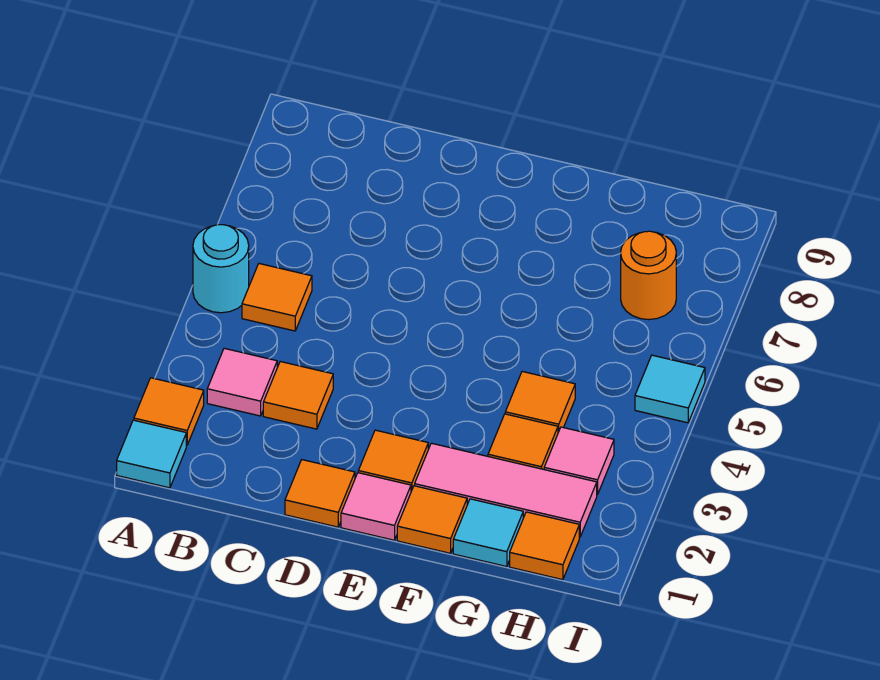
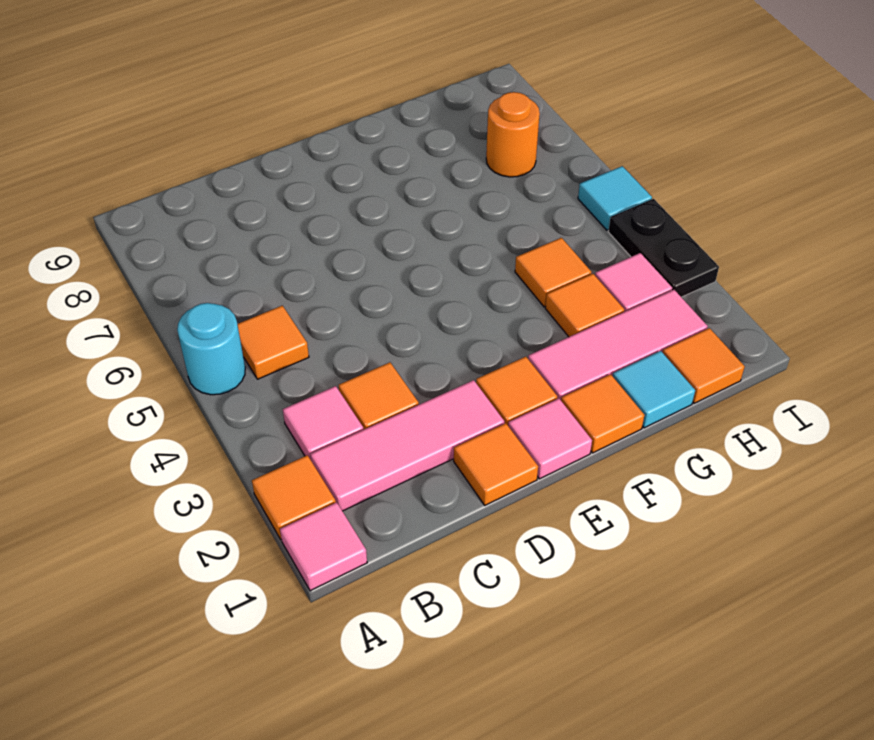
cyan tile A1 level 1 -> pink tile A1 level 1
none -> pink tile B2:D2 level 1
none -> black plate I3:I4 level 1

